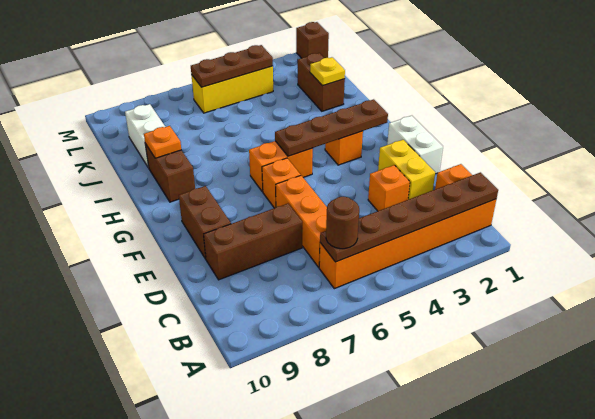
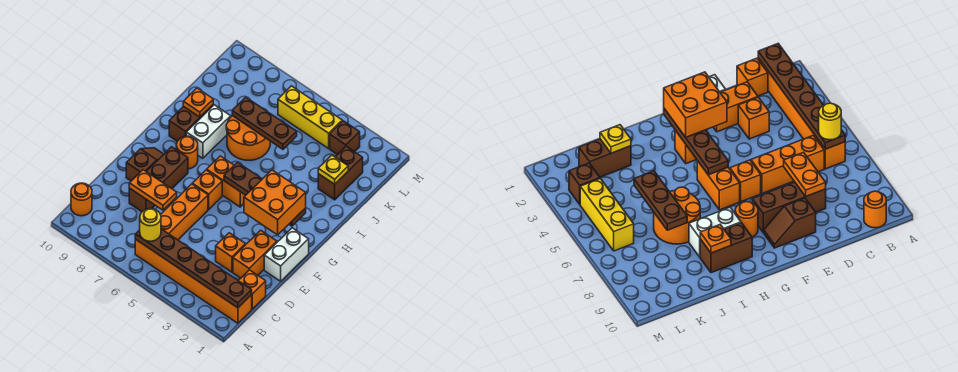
brown round brick B6 level 3 -> yellow round brick B6 level 3
none -> orange round brick B10 level 1
yellow brick D2:E2 level 1 -> orange brick D2:E2 level 1
brown brick D7:D9 level 1 -> brown brick D8:F8 level 1
none -> orange plate D7:D8 level 2
brown brick E9:F9 level 1 -> brown slope E9:F9 level 1 top E
none -> orange brick F2:G3 level 3
none -> orange round brick G8 level 1
none -> orange round brick I6:J7 level 1
white brick J9:K9 level 1 -> white brick H8:I8 level 1
brown plate L4:L6 level 2 -> brown plate J5:J7 level 2
brown brick M1 level 1 -> brown brick L3 level 1

